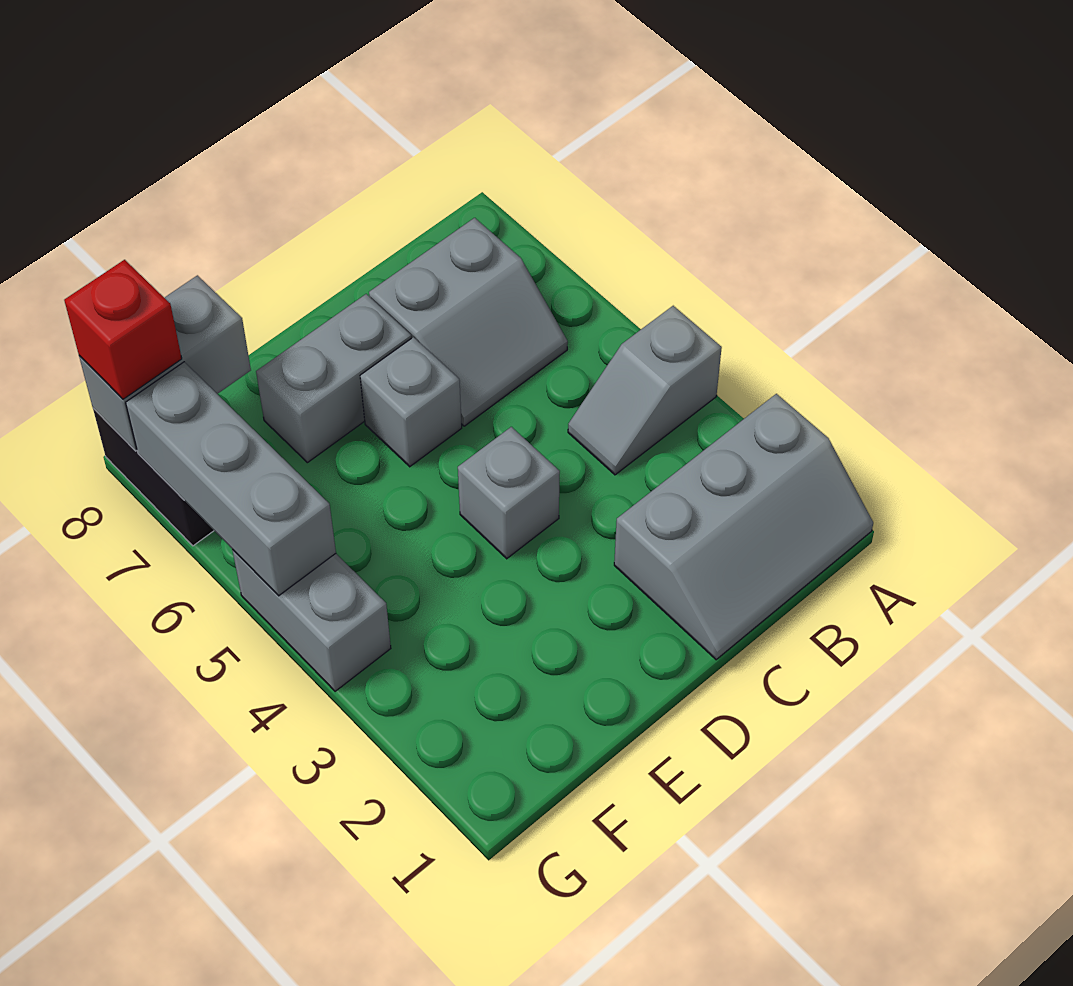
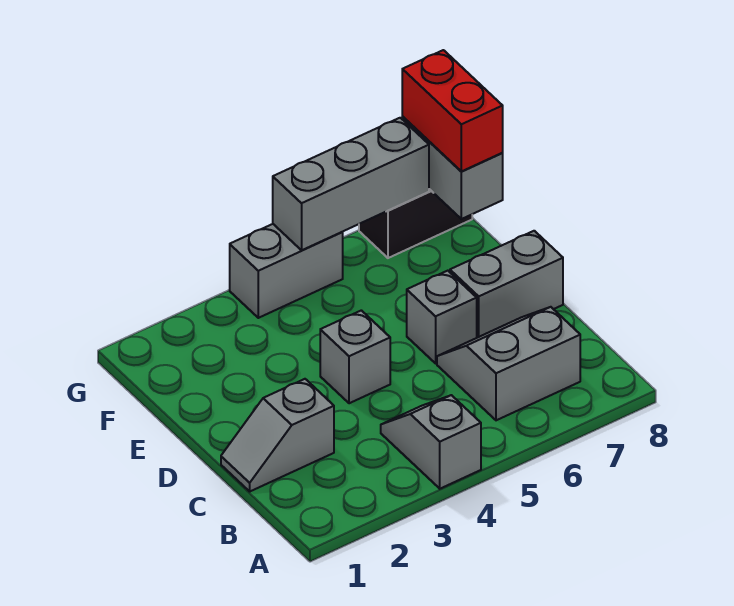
grey slope A1:C2 level 1 top 2 -> grey slope C1:C2 level 1 top 2
grey slope B6:C7 level 1 top 7 -> grey slope B6:C7 level 1 top B
grey brick D7:E7 level 1 -> grey brick D7:D8 level 1
red brick G8 level 3 -> red brick F8:G8 level 3

